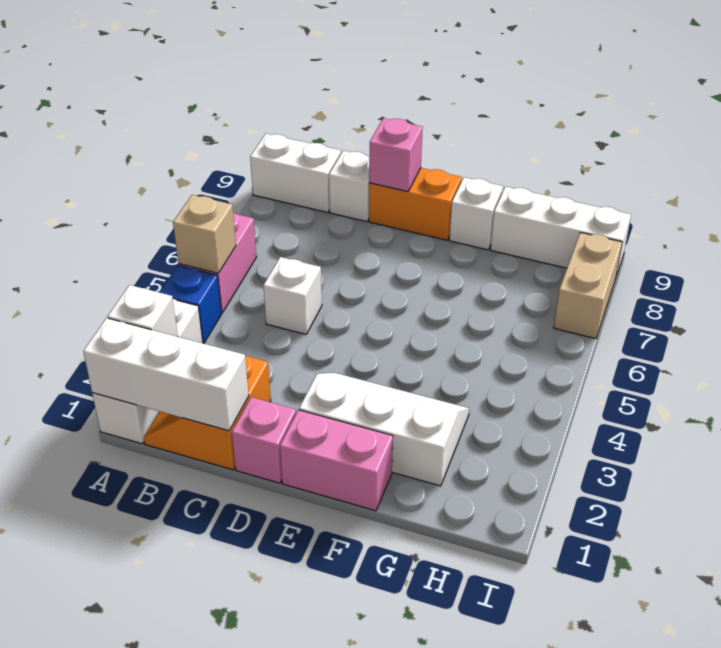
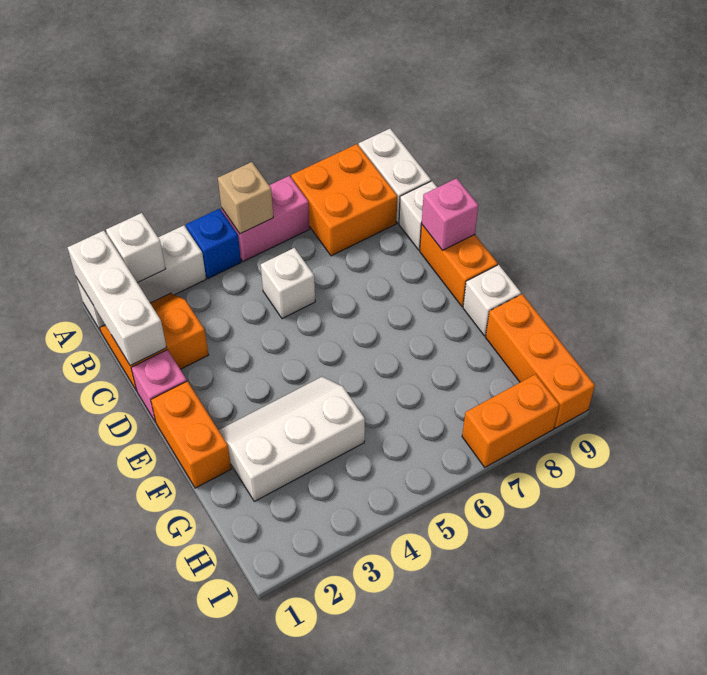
none -> orange brick A7:B8 level 1
pink brick E1:F1 level 1 -> orange brick E1:F1 level 1
white slope E2:G3 level 1 top 2 -> white slope F2:G4 level 1 top G
white brick G9:I9 level 1 -> orange brick G9:I9 level 1
tan brick I7:I8 level 1 -> orange brick I7:I8 level 1

